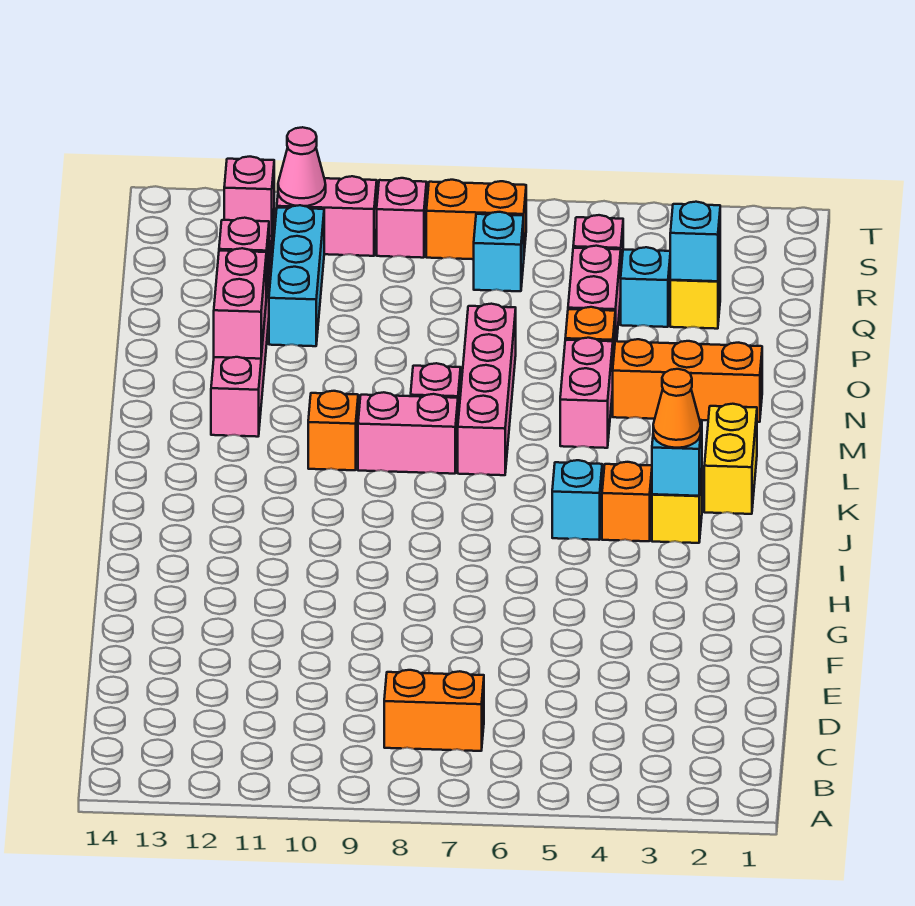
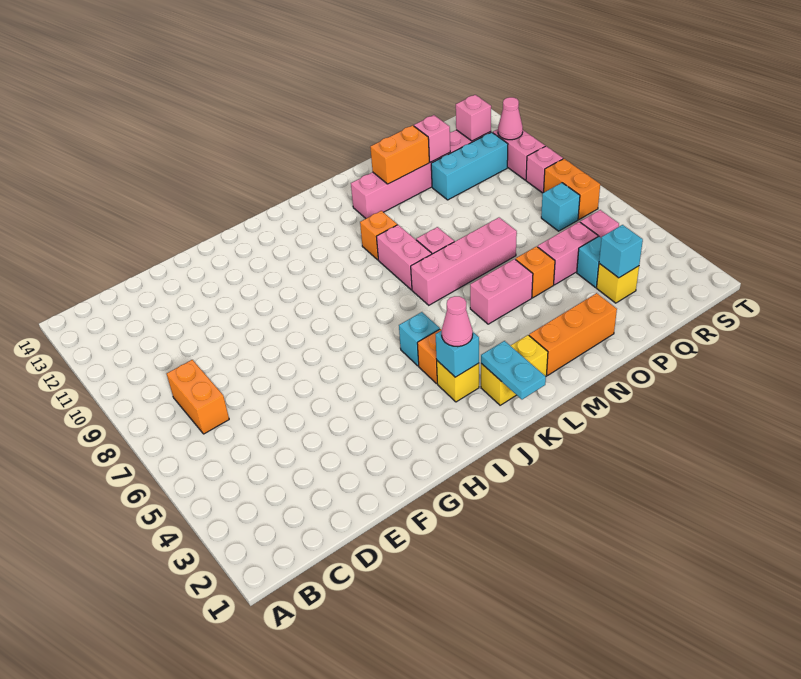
orange cone J3 level 3 -> pink cone J3 level 3
none -> cyan plate K1:K2 level 2
orange brick N2:N4 level 1 -> orange brick M2:O2 level 1
pink brick N12:O12 level 2 -> orange brick N12:O12 level 2

